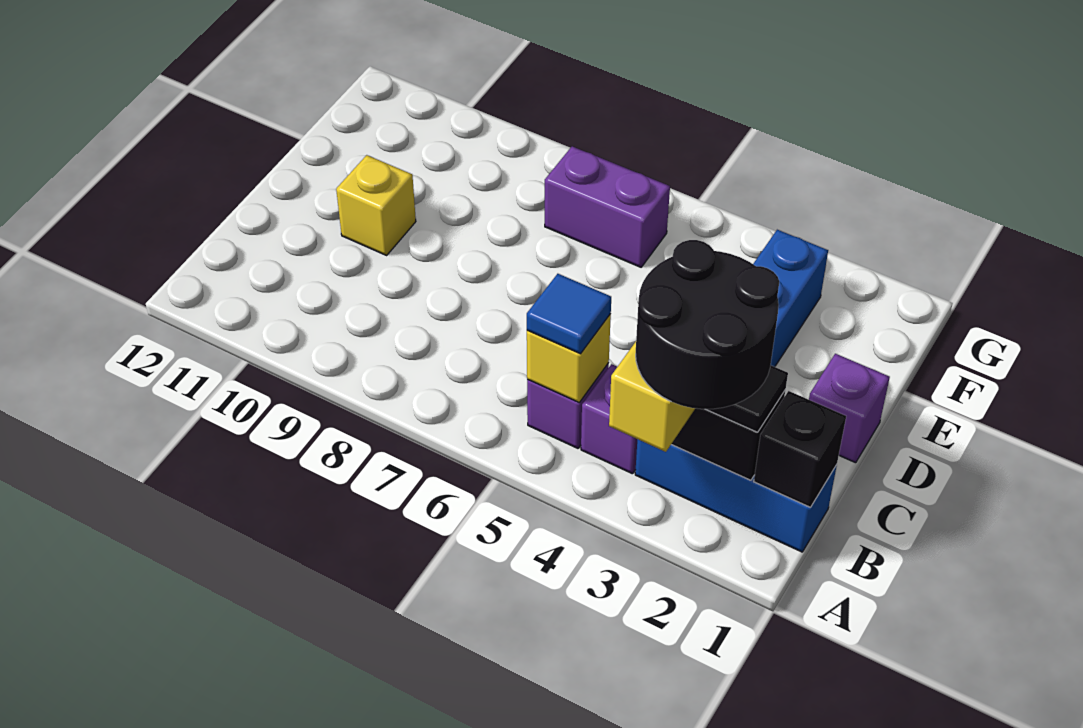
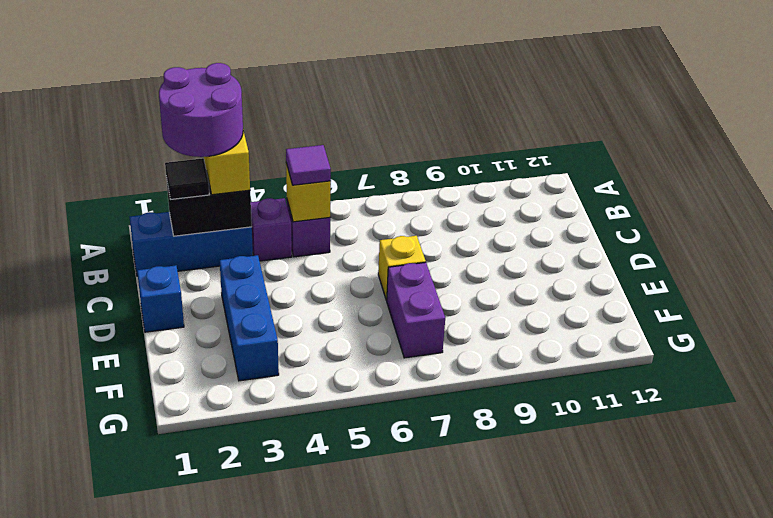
black round brick A2:B3 level 4 -> purple round brick A2:B3 level 4
black brick B1 level 2 -> none
blue tile B5 level 3 -> purple tile B5 level 3
purple brick D1 level 1 -> blue brick D1 level 1
yellow brick D10 level 1 -> yellow brick D7 level 1
purple brick F6:F7 level 1 -> purple brick E7:F7 level 1

